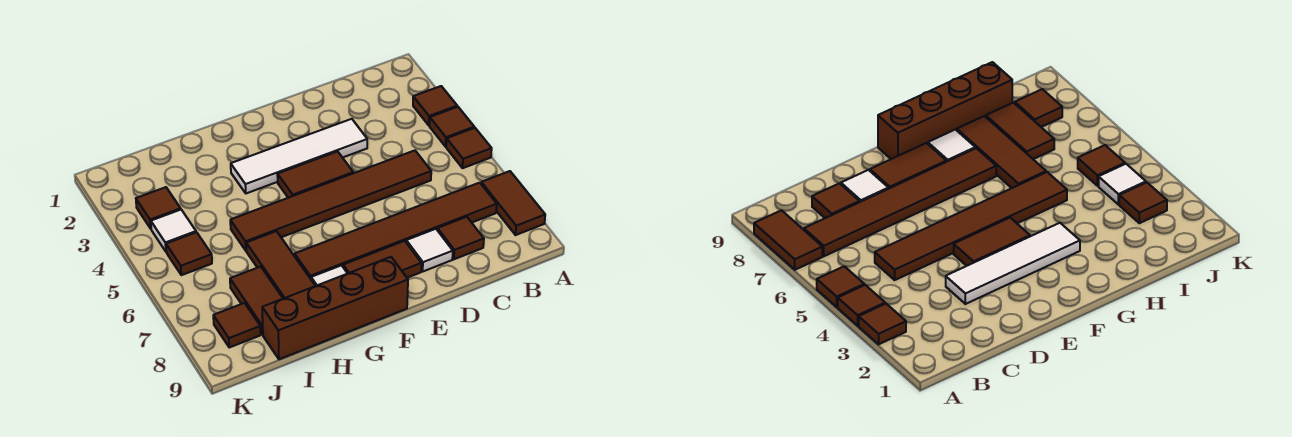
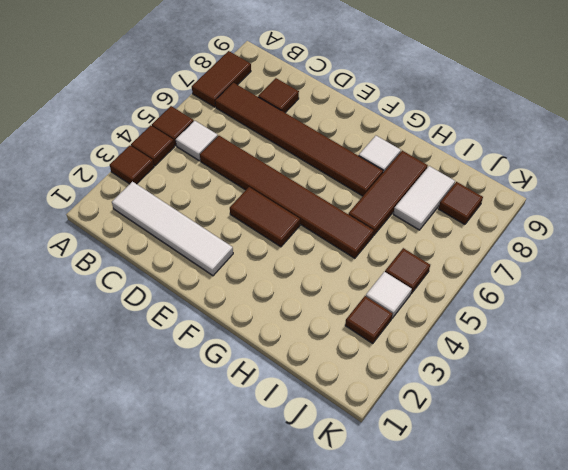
white tile D3:G3 level 1 -> white tile B2:E2 level 1
white tile D8 level 1 -> white tile B5 level 1
brown tile E8:F8 level 1 -> none
brown brick F9:I9 level 1 -> none
brown tile I7:I8 level 1 -> white tile I7:I8 level 1

